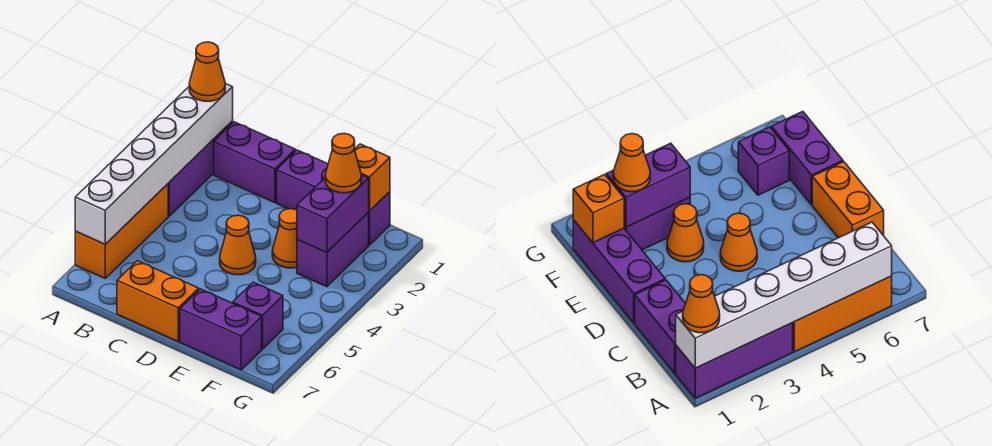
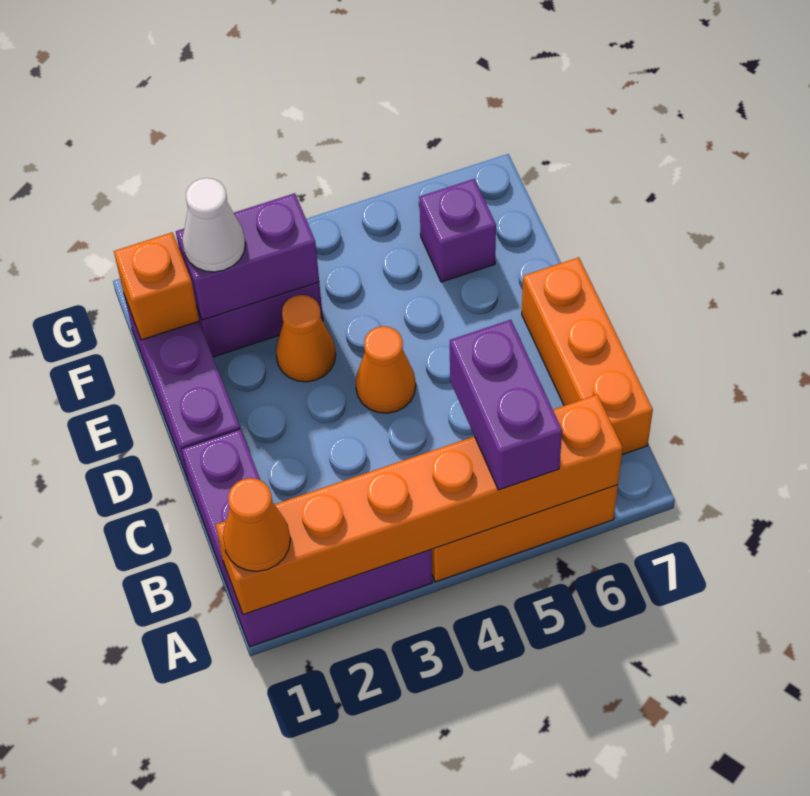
white brick A1:A6 level 2 -> orange brick A1:A6 level 2
orange brick C7:D7 level 1 -> orange brick B7:D7 level 1
purple brick E7:F7 level 1 -> purple brick A5:B5 level 3
orange cone F2 level 3 -> white cone F2 level 3

